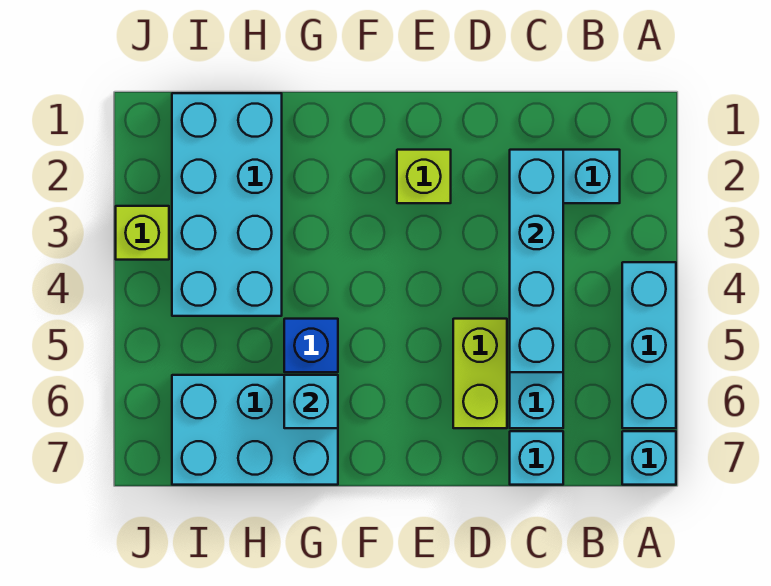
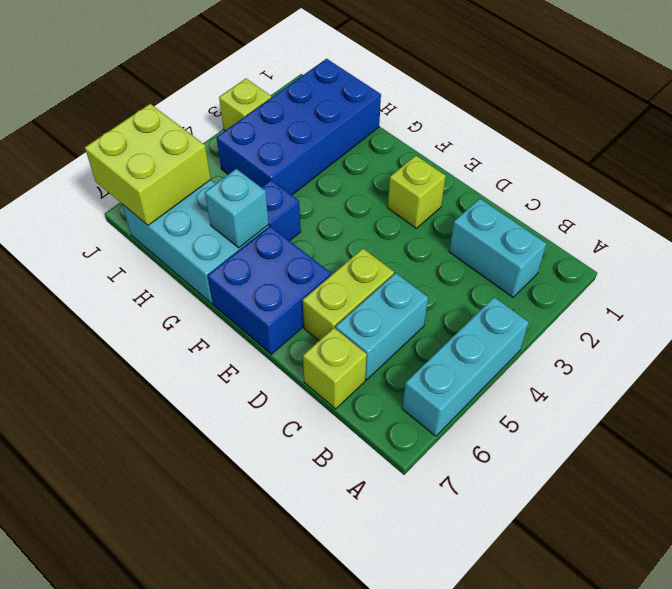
cyan brick A7 level 1 -> none
cyan brick C2:C5 level 2 -> none
cyan brick C7 level 1 -> lime brick C7 level 1
none -> blue brick E6:F7 level 1
cyan brick H1:I4 level 1 -> blue brick H1:I4 level 1
none -> lime brick I6:J7 level 2

